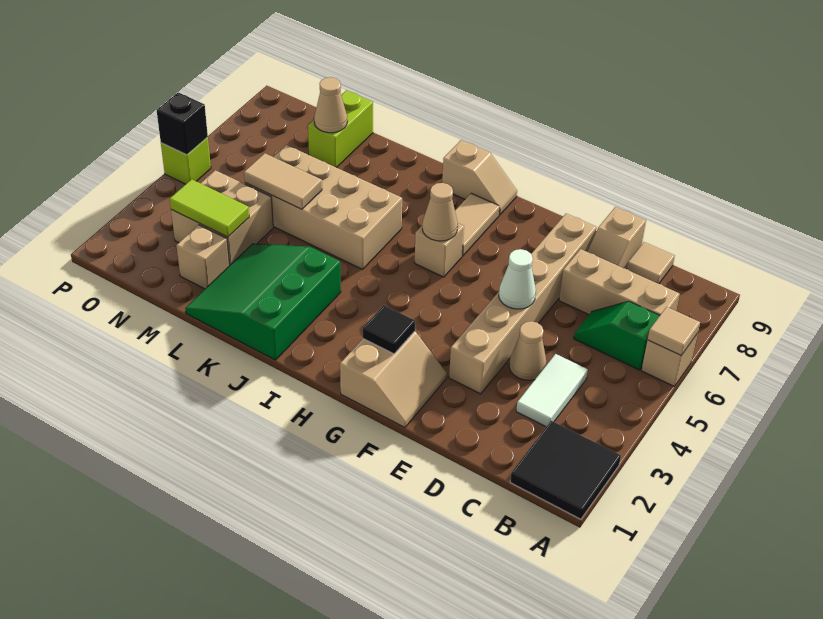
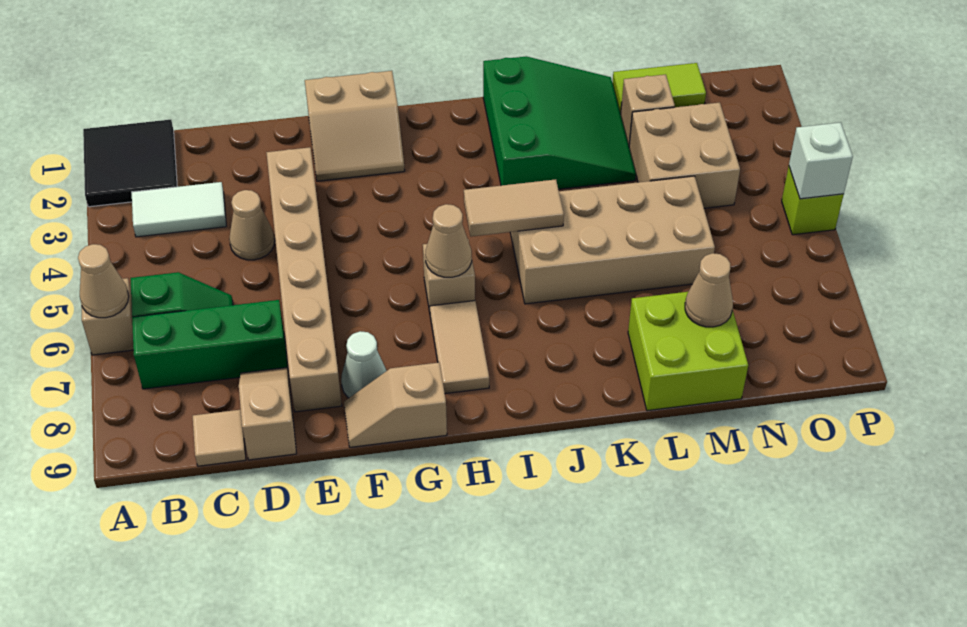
tan tile A6 level 2 -> tan cone A6 level 2
tan brick B7:D7 level 1 -> green brick B7:D7 level 1
white tile C3:C4 level 1 -> white tile B3:C3 level 1
white cone E5 level 2 -> white cone F8 level 1
tan slope F1:G2 level 1 top G -> tan slope F1:G2 level 1 top 1
black tile G2 level 2 -> none
tan slope H9:I9 level 1 top I -> tan slope F9:G9 level 1 top G
tan tile L5:M5 level 2 -> tan tile I5:J5 level 2
lime tile M3:N3 level 2 -> lime tile M1:N1 level 1
lime brick M8:M9 level 1 -> lime brick L8:M9 level 1
black brick P5 level 2 -> white brick P5 level 2

